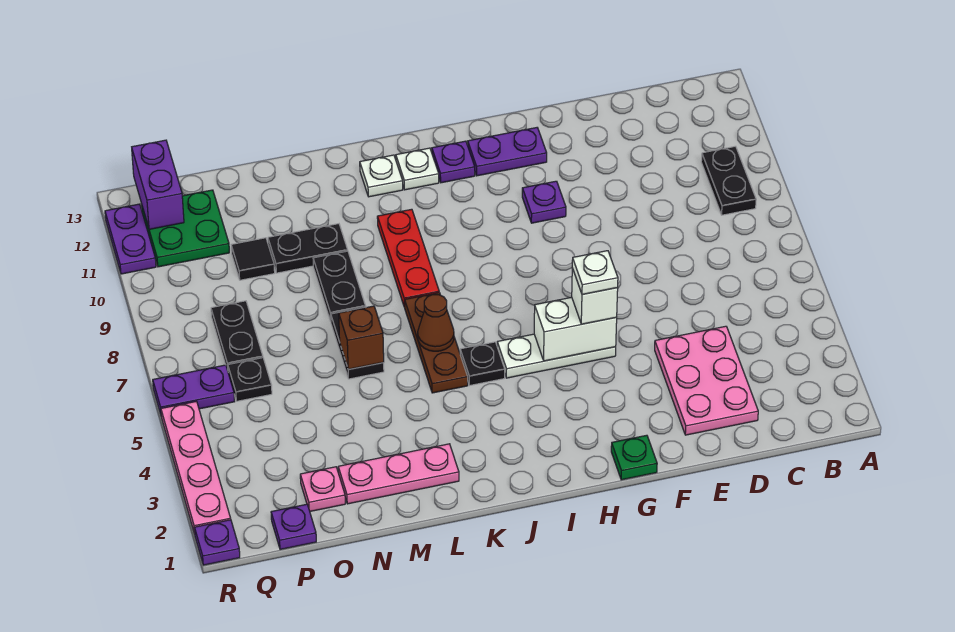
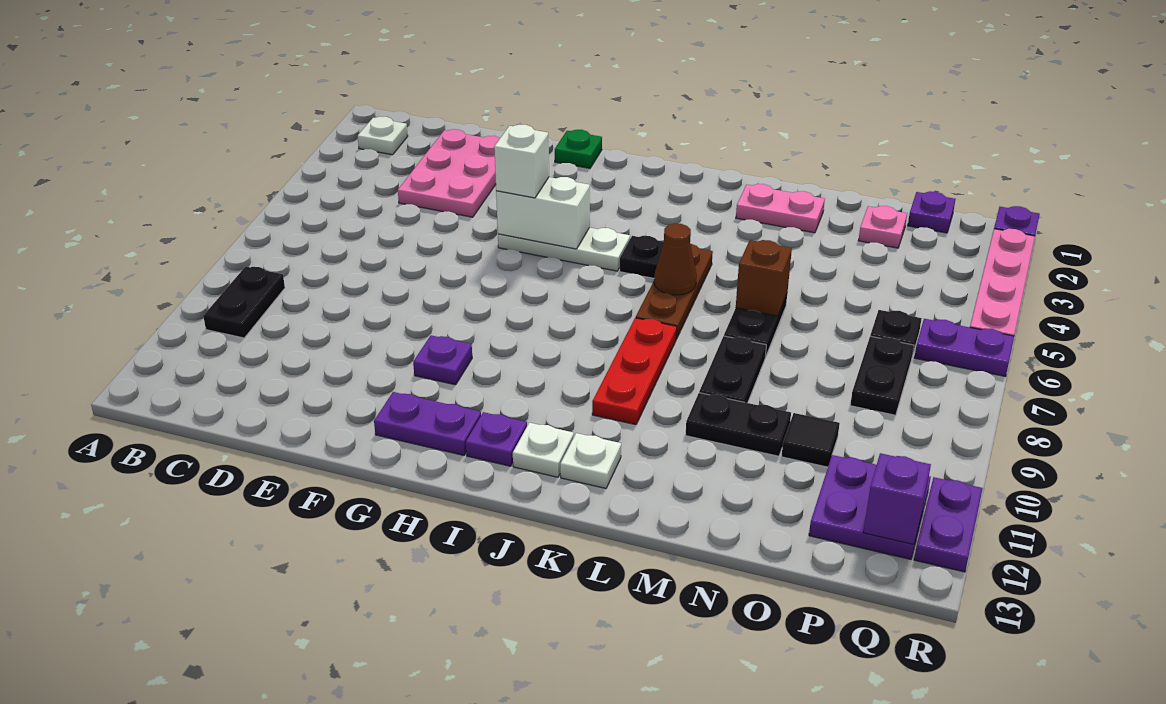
white plate G5 level 4 -> white plate B2 level 1
pink plate L2:N2 level 1 -> pink plate L2:M2 level 1
green plate P11:Q12 level 1 -> purple plate P11:Q12 level 1
purple brick Q12:Q13 level 2 -> purple brick Q12 level 2

